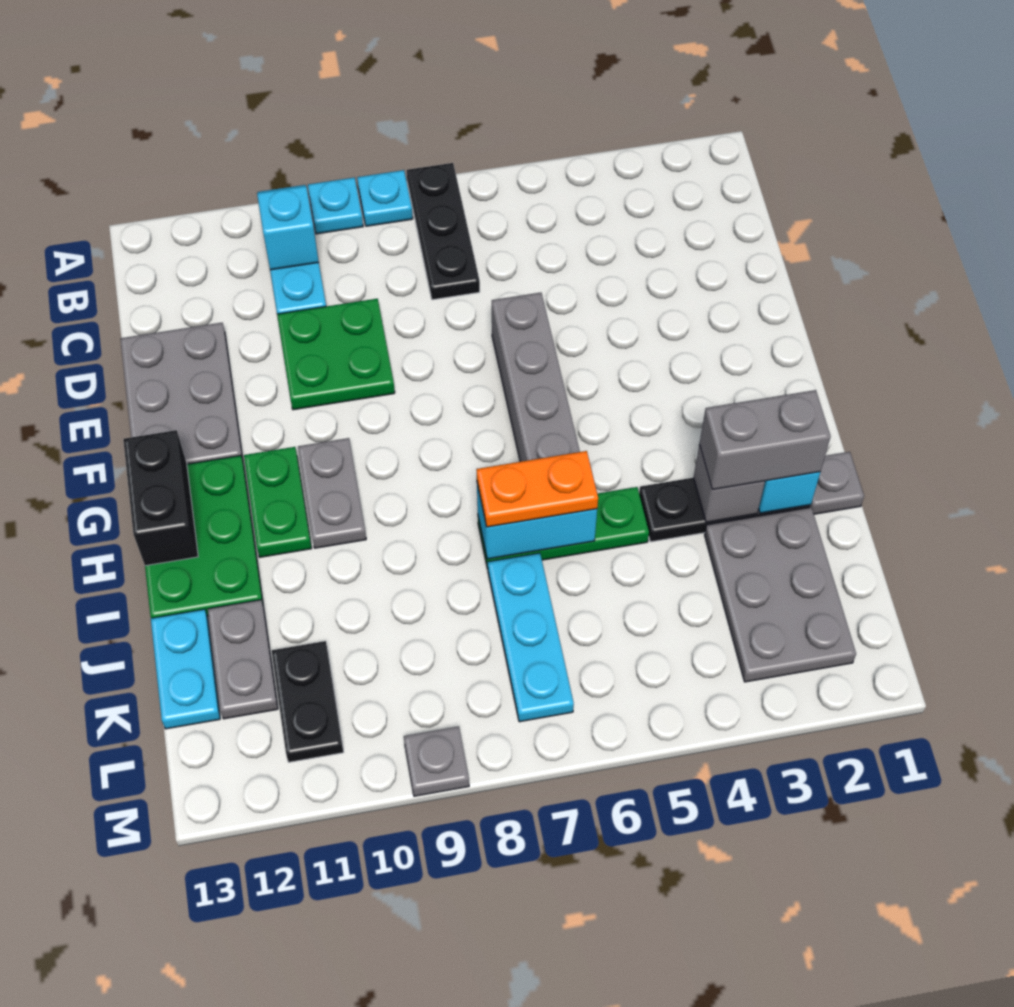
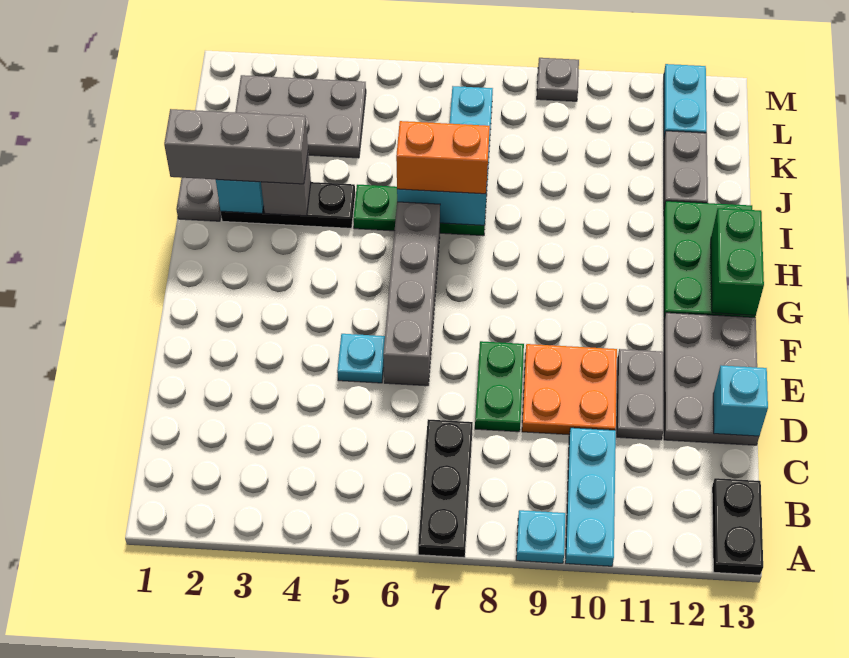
cyan plate A8 level 1 -> cyan plate E5 level 1
cyan brick B10 level 2 -> cyan brick D13 level 2
green plate D9:E10 level 1 -> orange plate D9:E10 level 1
grey plate G10:H10 level 1 -> grey plate D11:E11 level 1
green plate G11:H11 level 1 -> green plate D8:E8 level 1
black brick G13:H13 level 2 -> green brick G13:H13 level 2
grey brick I2:I3 level 3 -> grey brick I1:I3 level 3
orange plate I6:I7 level 3 -> orange brick I6:I7 level 3
grey plate J2:L3 level 1 -> grey plate K2:L4 level 1
cyan plate J13:K13 level 1 -> cyan plate L12:M12 level 1
black plate K11:L11 level 1 -> black plate A13:B13 level 1

